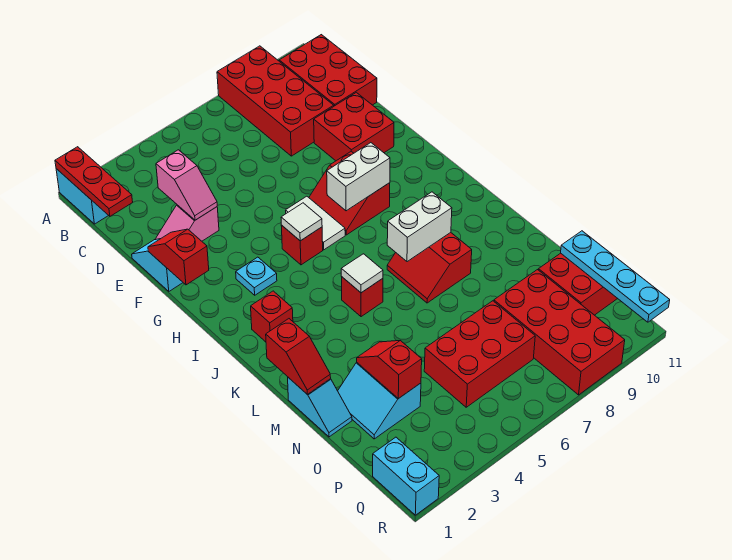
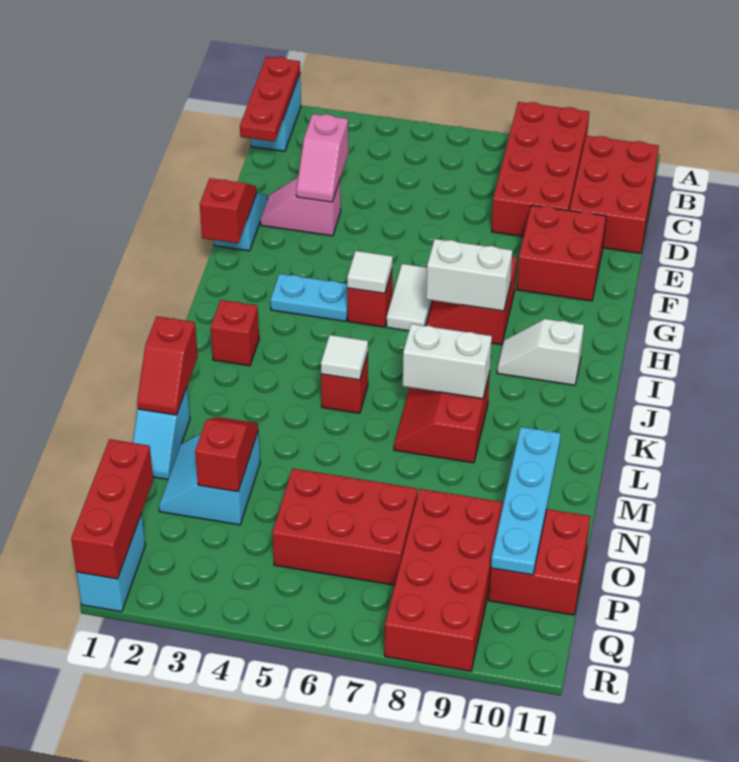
cyan plate H3 level 1 -> cyan plate H3:H4 level 1
none -> white slope I9:I10 level 1 top 10
cyan plate O11:R11 level 2 -> cyan plate M10:P10 level 2
none -> red brick P1:R1 level 2

